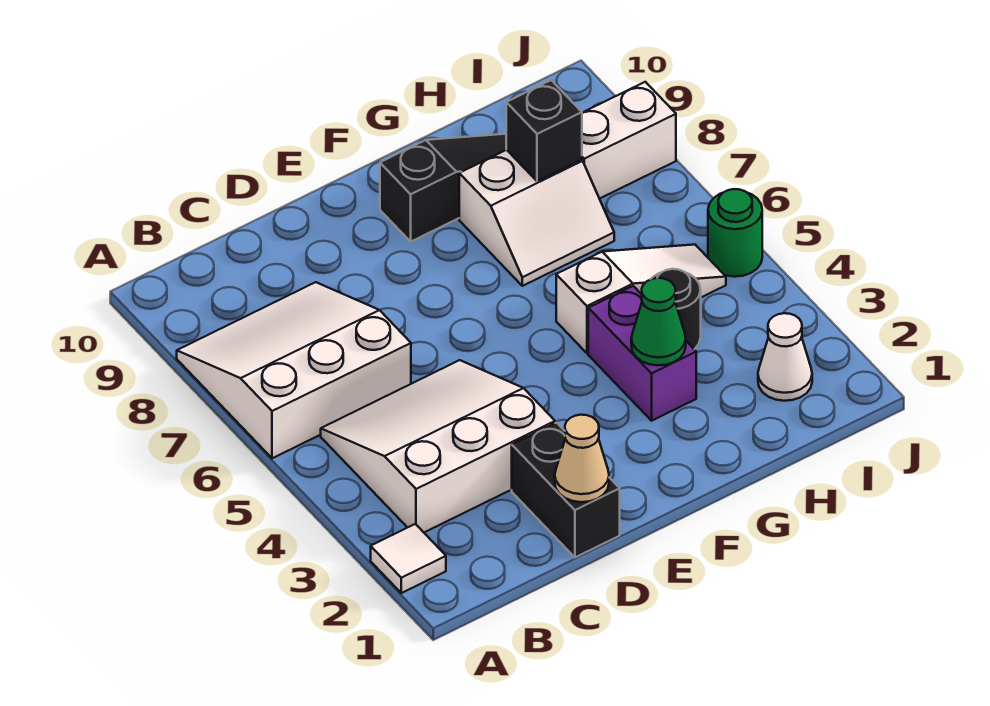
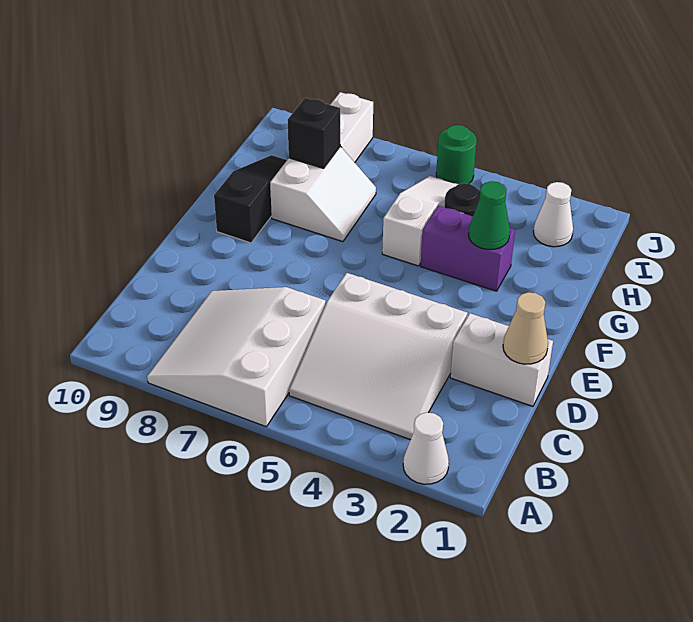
white tile A2 level 1 -> white cone A2 level 1
white slope B3:D5 level 1 top 3 -> white slope B3:D5 level 1 top D
black brick D1:D2 level 1 -> white brick D1:D2 level 1

